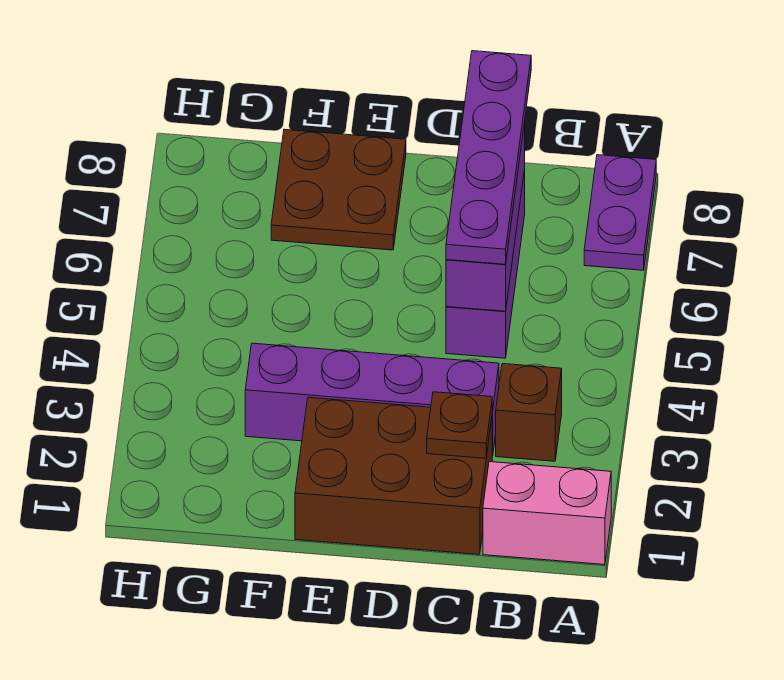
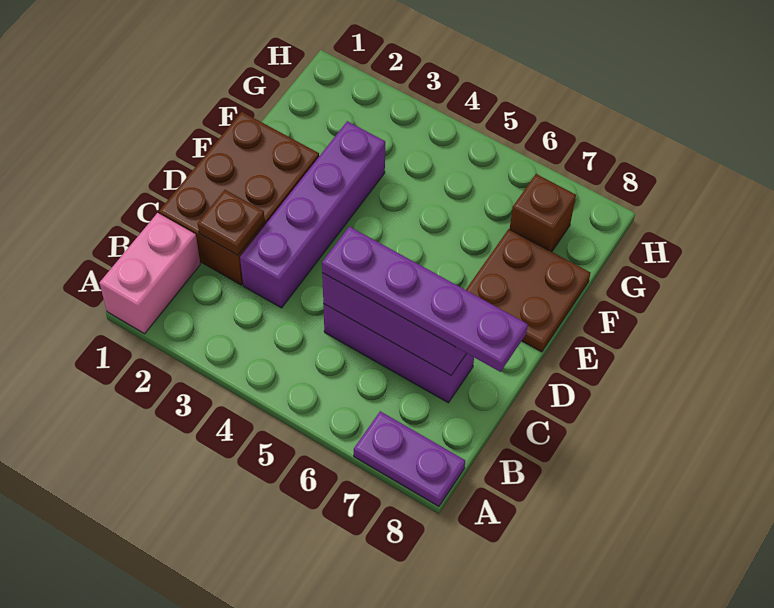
brown brick B3 level 1 -> brown brick G7 level 1

